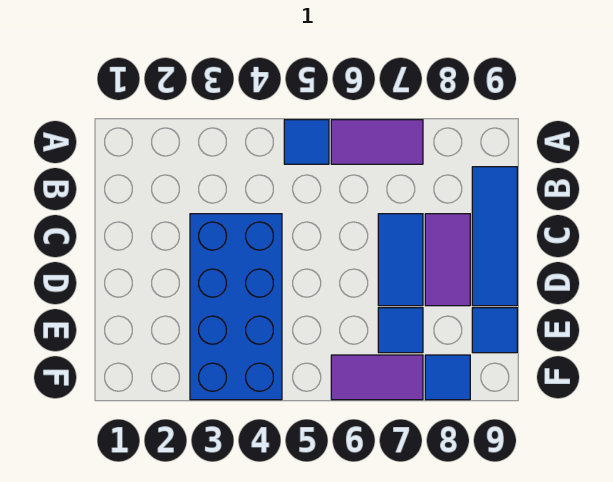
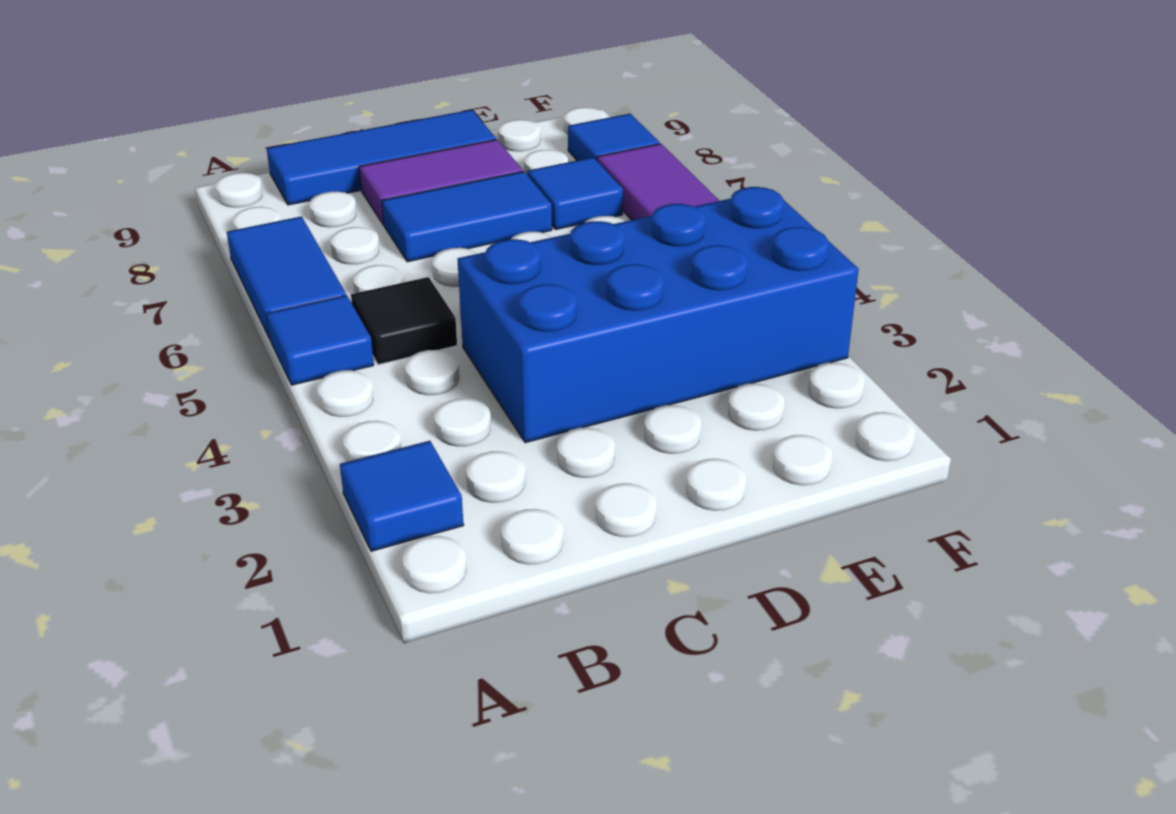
purple tile A6:A7 level 1 -> blue tile A6:A7 level 1
none -> black tile B5 level 1
blue tile E9 level 1 -> blue tile A2 level 1

